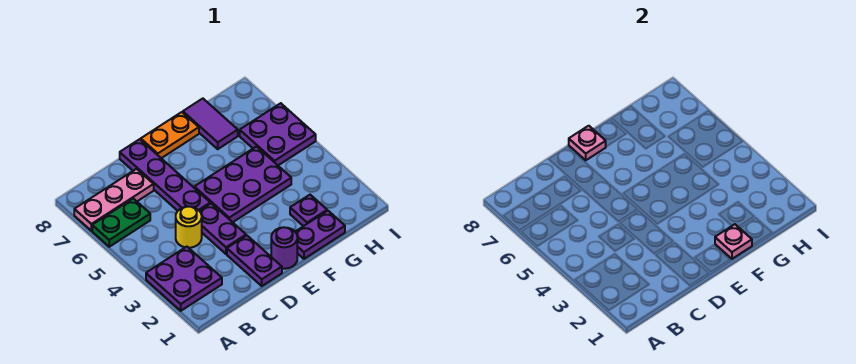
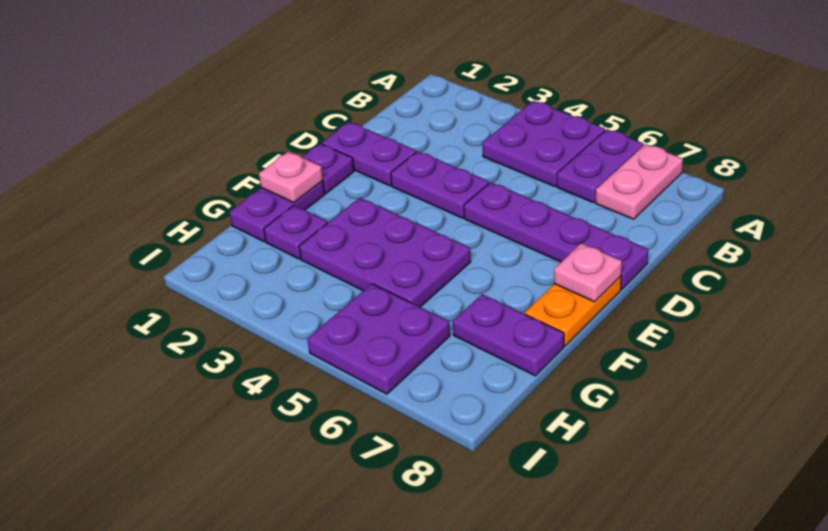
purple plate A2:B3 level 1 -> purple plate A4:B5 level 1
green plate A6:B6 level 1 -> purple plate A6:B6 level 1
pink plate A7:C7 level 1 -> pink plate A7:B7 level 1
yellow round brick C4 level 1 -> none
purple round brick E1 level 1 -> purple plate E1 level 1
purple plate E4:G5 level 1 -> purple plate F3:G5 level 1
purple tile G7:G8 level 1 -> purple plate G7:G8 level 1

